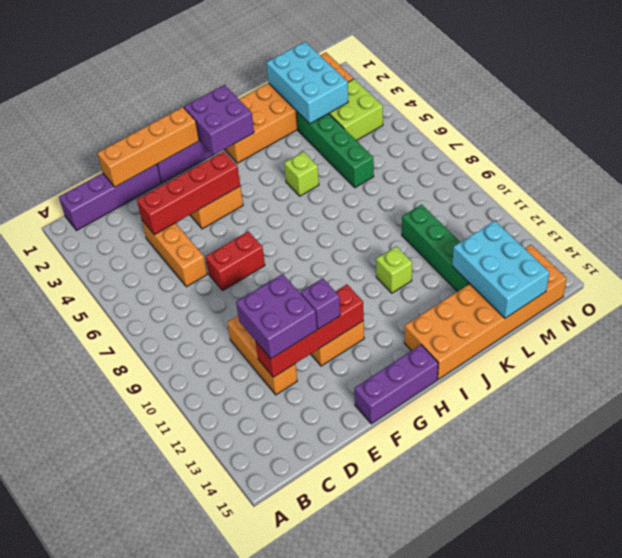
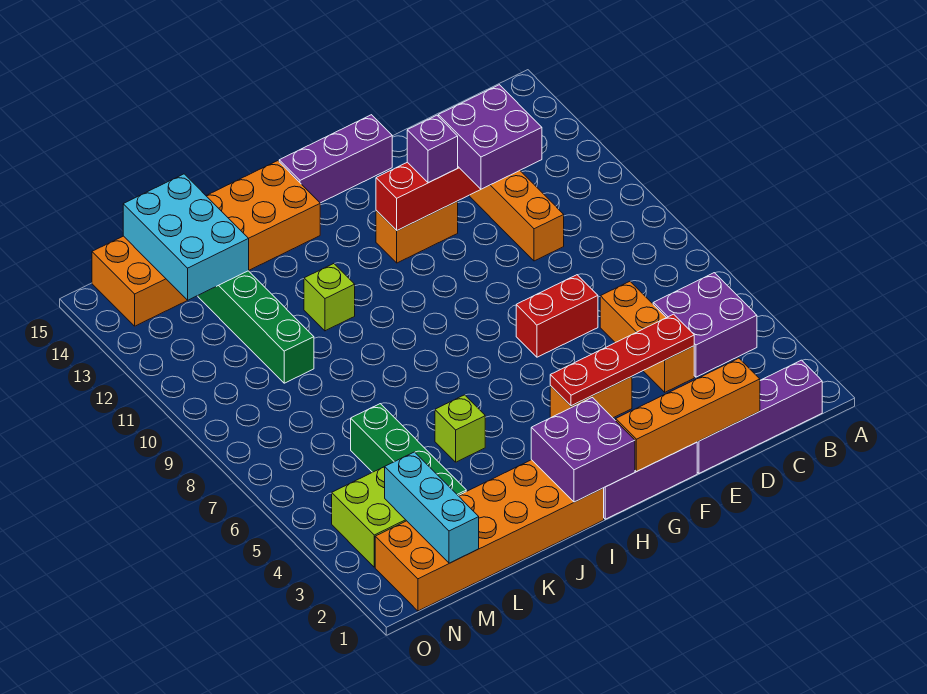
none -> purple brick B4:C5 level 1
red brick D4:G4 level 2 -> red plate D4:G4 level 2
cyan brick L1:M3 level 2 -> cyan brick M1:M3 level 2

